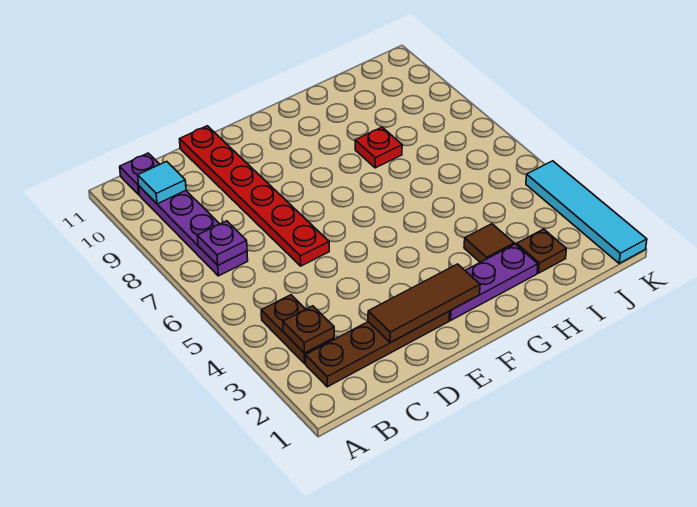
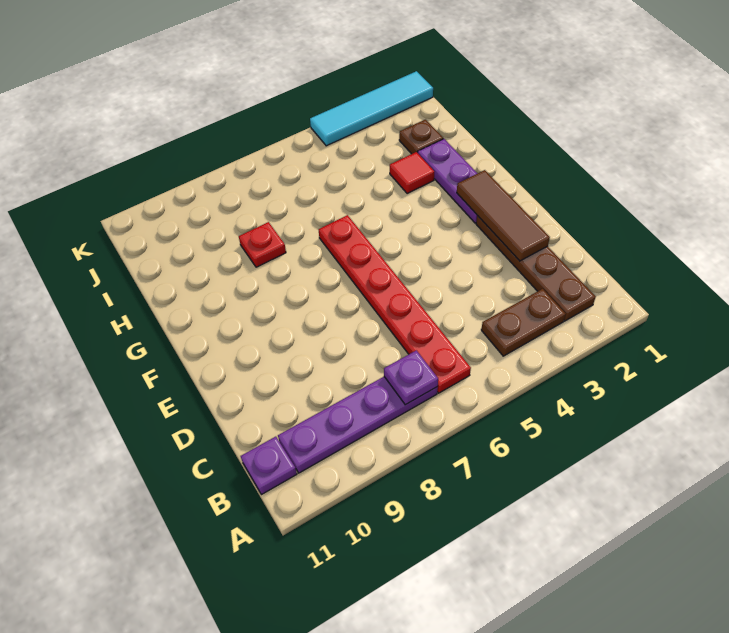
brown plate B3 level 2 -> none
cyan tile B10 level 2 -> none
red plate D6:D11 level 1 -> red plate B6:G6 level 1
brown tile H3 level 1 -> red tile H3 level 1

